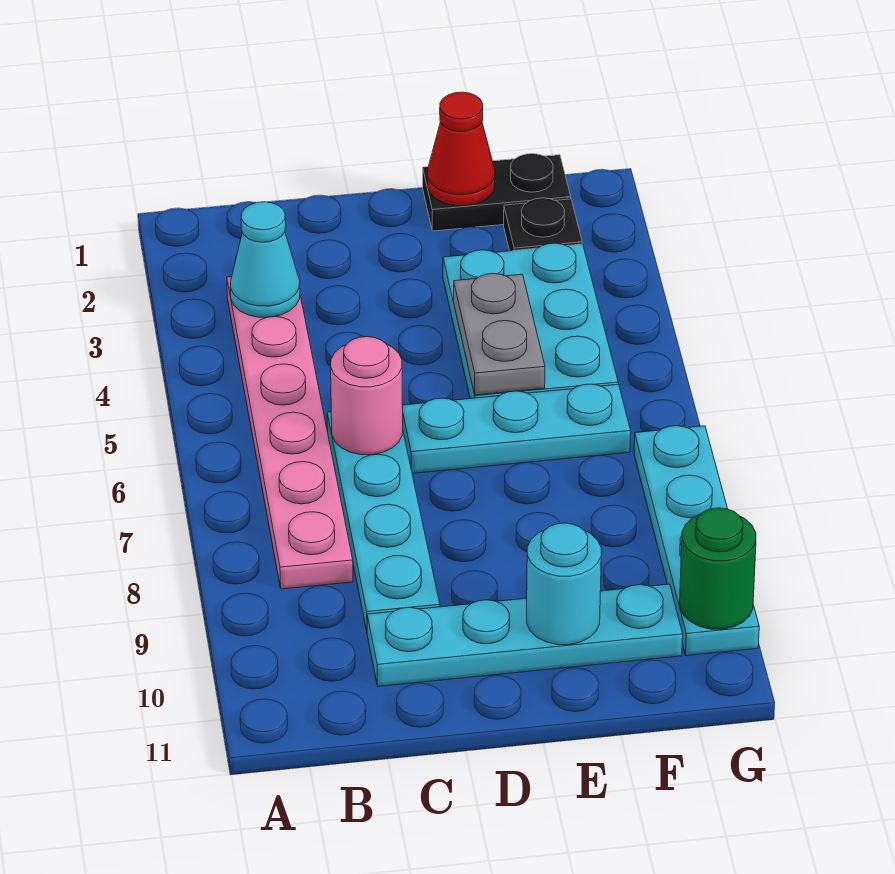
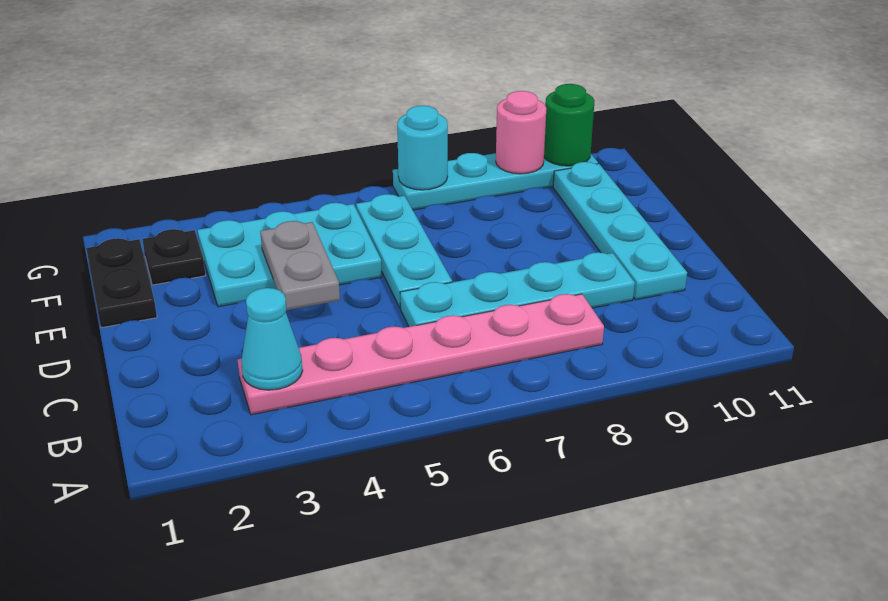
pink round brick C6 level 2 -> pink round brick G9 level 2
red cone E1 level 2 -> none
grey plate E4:E5 level 2 -> grey plate D4:E4 level 2
cyan round brick E10 level 2 -> cyan round brick G7 level 2

